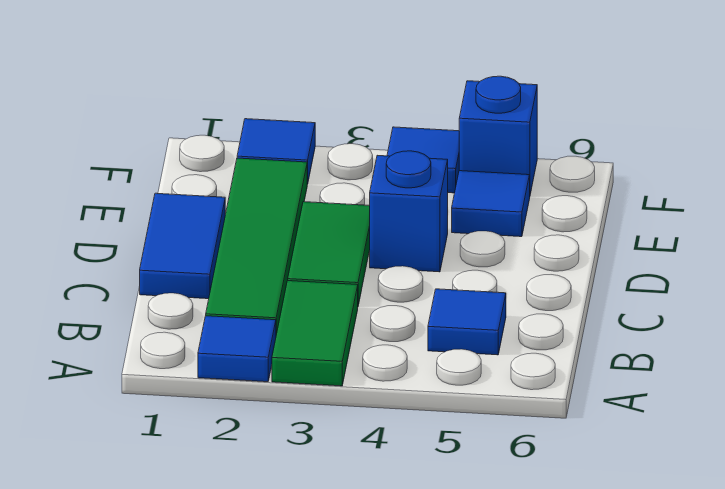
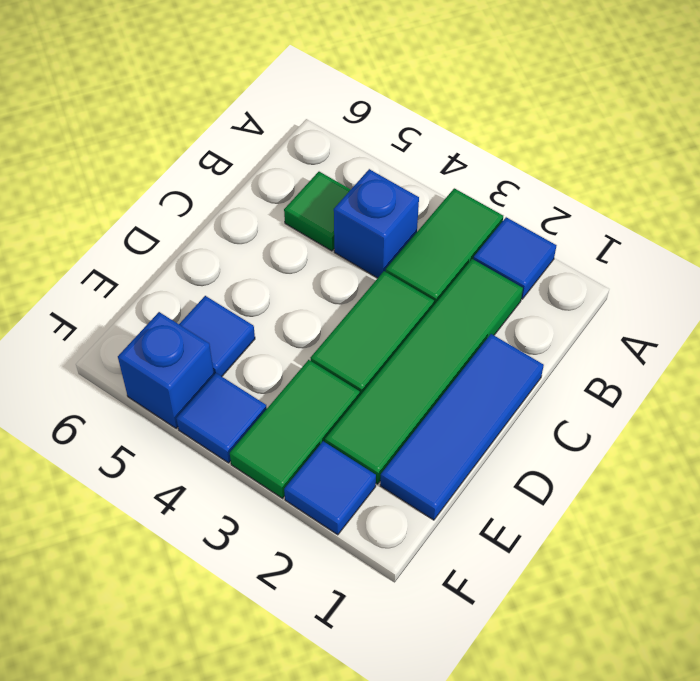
blue tile B5 level 1 -> green tile B5 level 1
blue tile C1:D1 level 1 -> blue tile C1:E1 level 1
blue brick D4 level 1 -> blue brick B4 level 1
none -> green tile E3:F3 level 1

